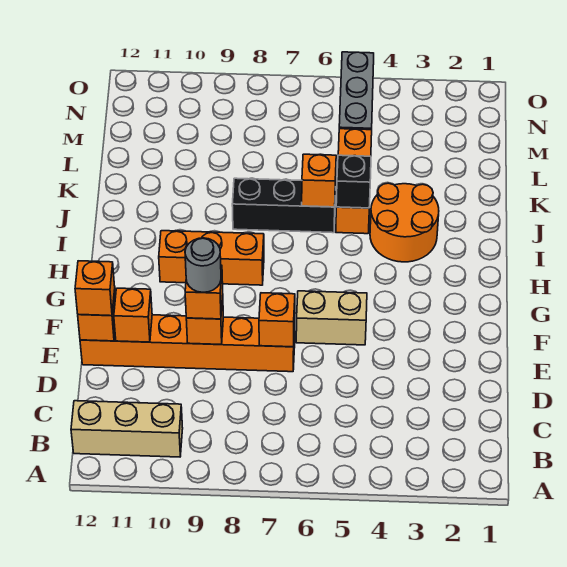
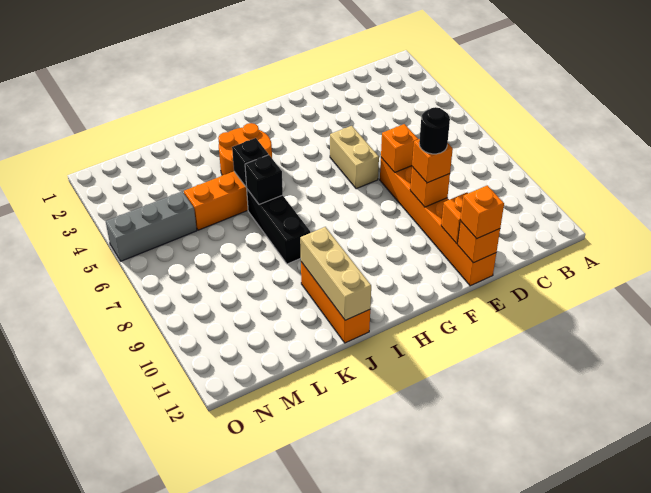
tan brick B10:B12 level 1 -> tan brick J10:J12 level 2
grey round brick E9 level 4 -> black round brick E9 level 4
orange brick H8:H10 level 1 -> orange brick J10:J12 level 1
orange brick J6 level 2 -> black brick J6 level 2

